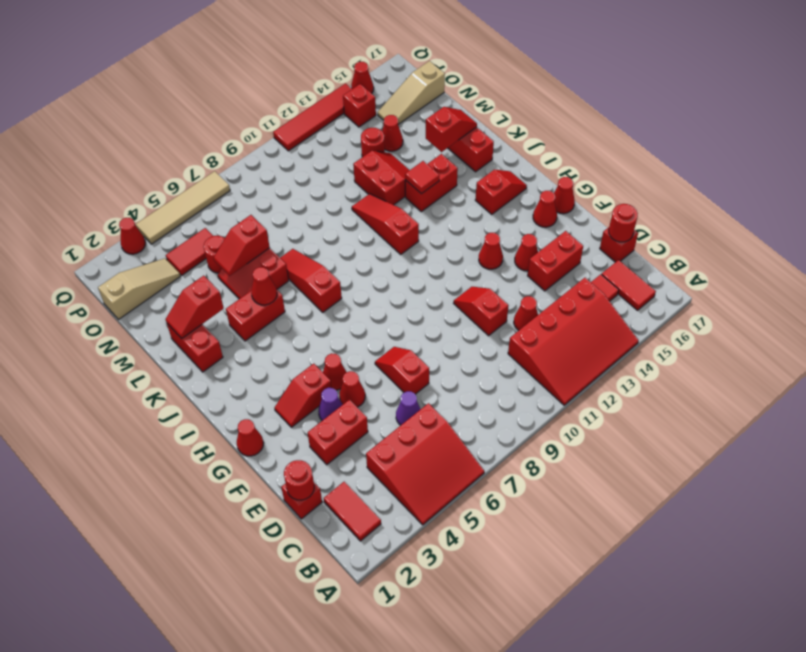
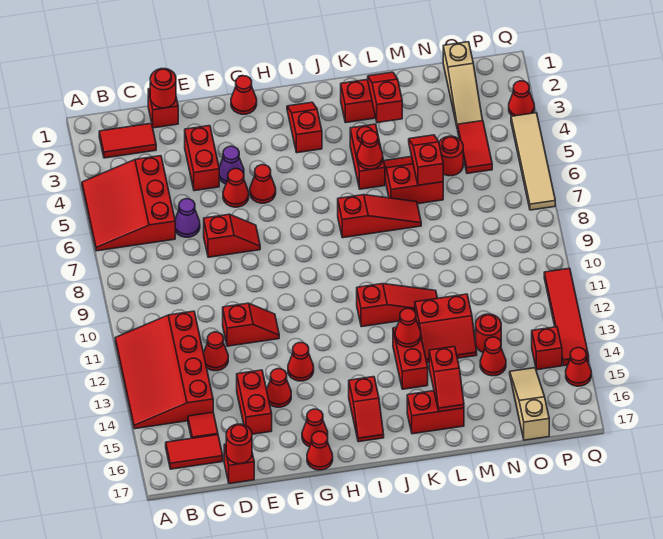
red slope G3:G4 level 1 top 4 -> red slope I2:I3 level 1 top 3
red tile K13 level 2 -> red cone K13 level 2

